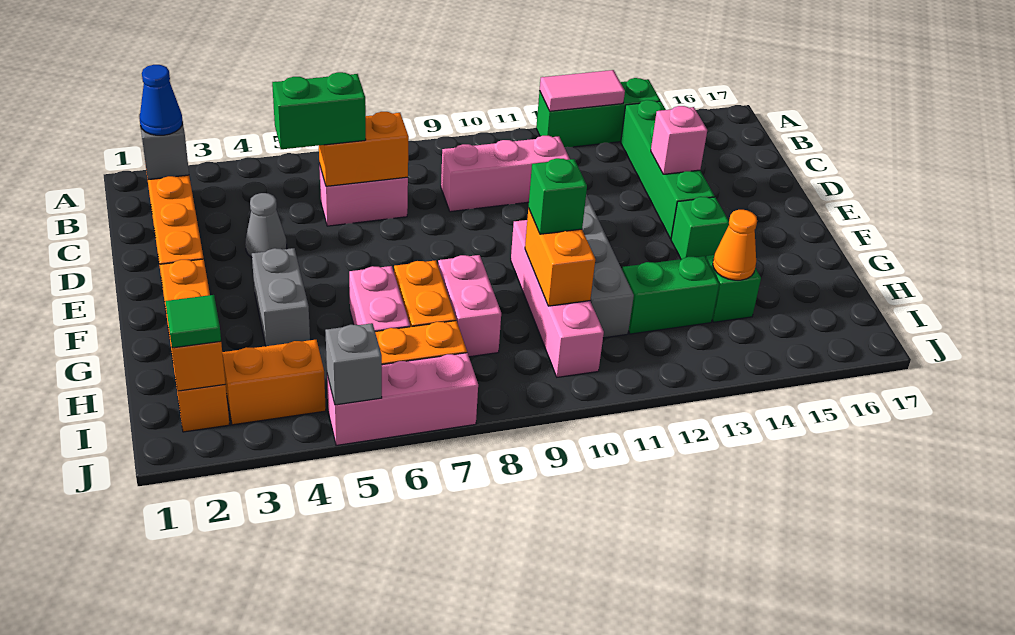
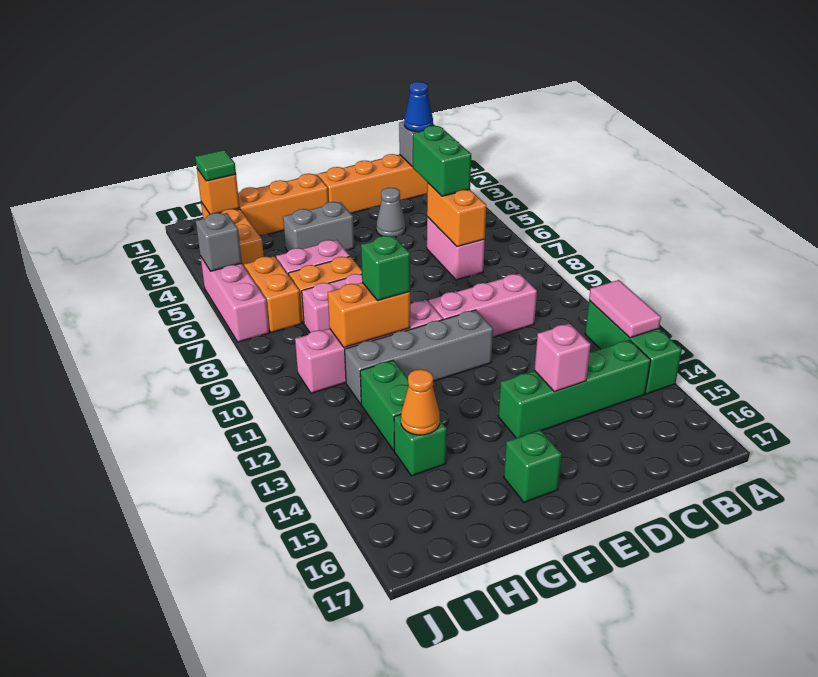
pink brick C9:C11 level 1 -> pink brick C10:E10 level 1
green brick F14 level 1 -> green brick F16 level 1

